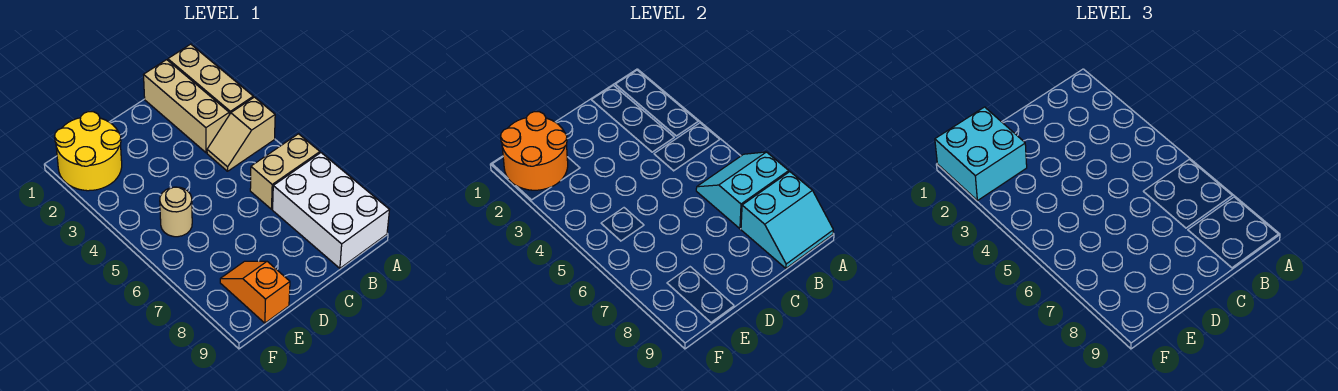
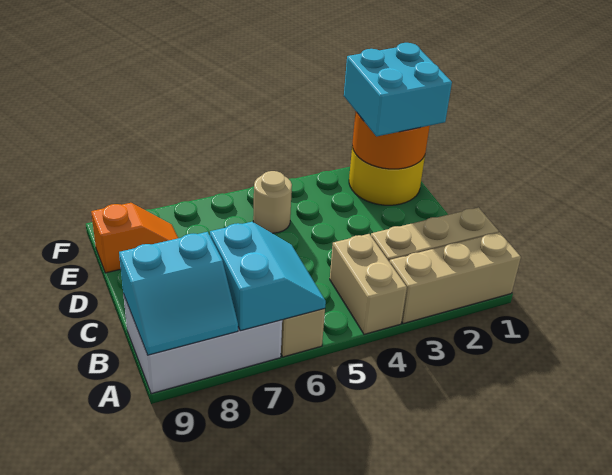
tan slope A4:B4 level 1 top A -> tan brick A4:B4 level 1
cyan slope A8:B9 level 2 top 8 -> cyan slope A8:B9 level 2 top B

